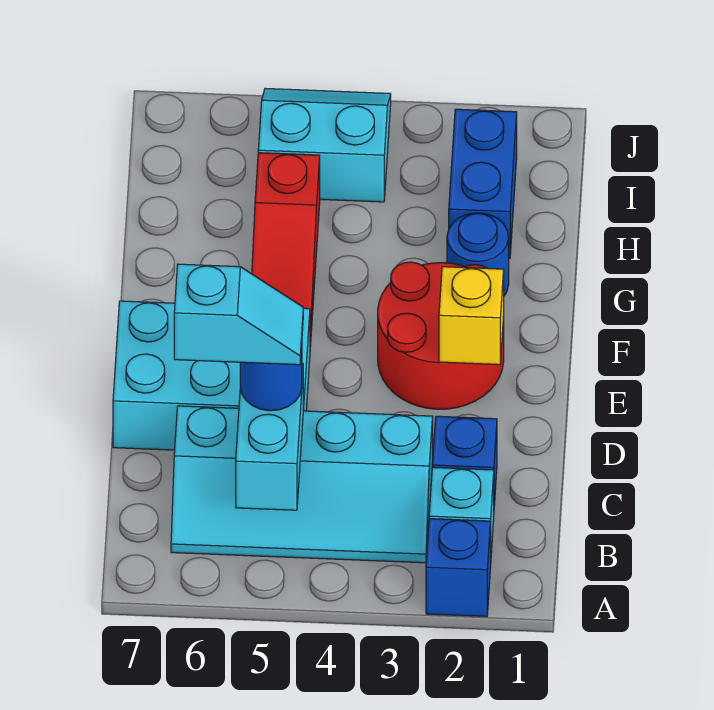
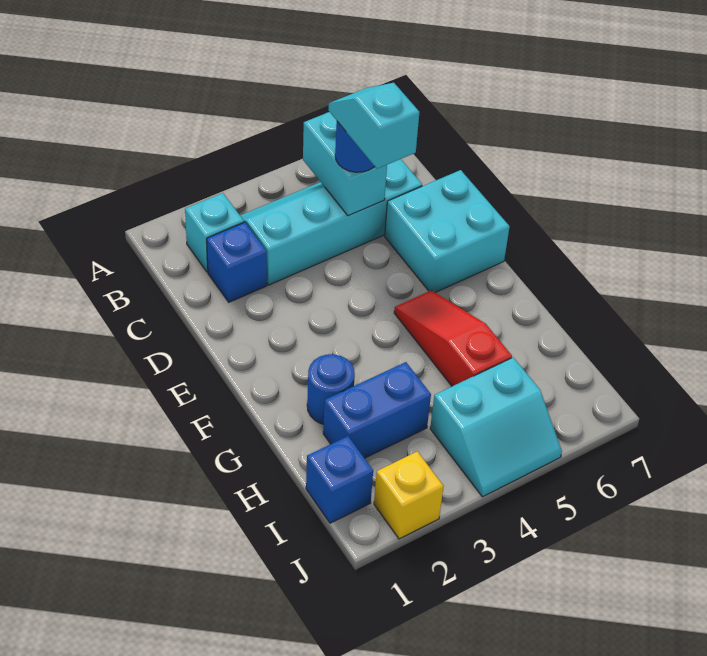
blue brick A2 level 1 -> blue brick I1 level 1
cyan slope C5:C6 level 4 top 6 -> cyan slope C5:D5 level 4 top D
cyan brick D5:E7 level 1 -> cyan brick D6:E7 level 1
red round brick E2:F3 level 1 -> none
yellow brick E2 level 2 -> yellow brick J2 level 1
blue brick H2:I2 level 1 -> blue brick H2:H3 level 1

